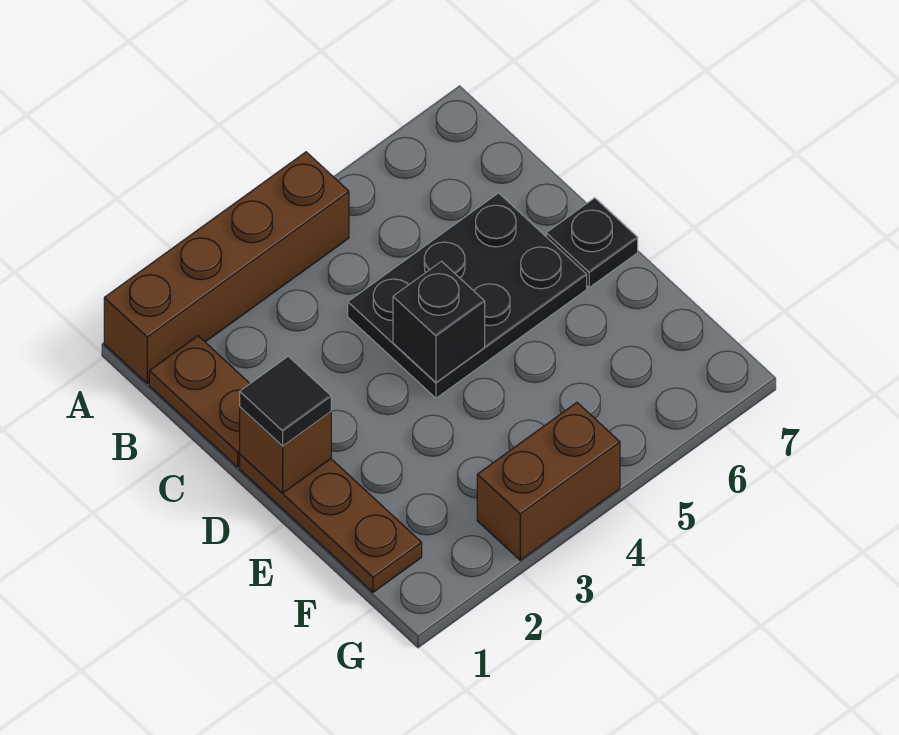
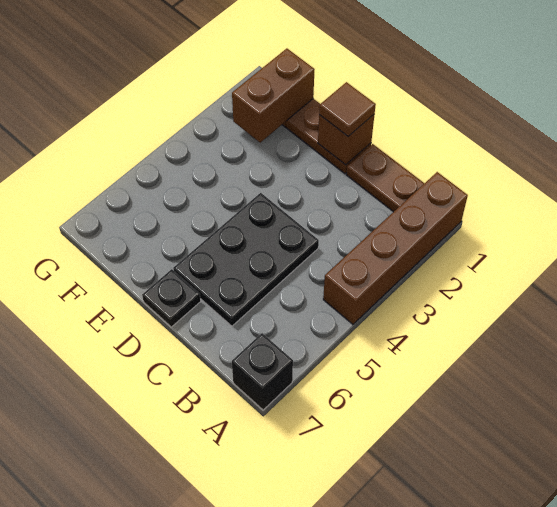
black tile D1 level 3 -> brown tile D1 level 3
black brick D4 level 2 -> black brick A7 level 1
brown brick G3:G4 level 1 -> brown brick F1:F2 level 2

